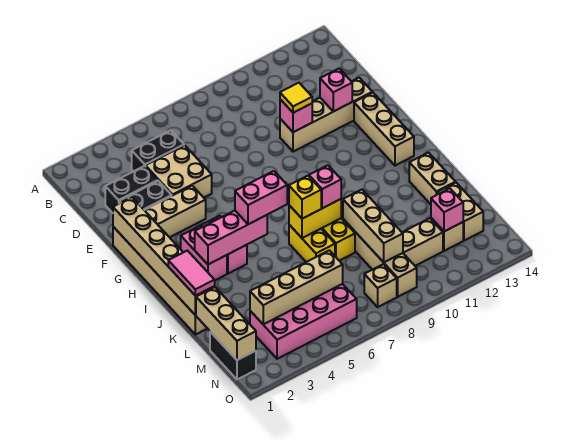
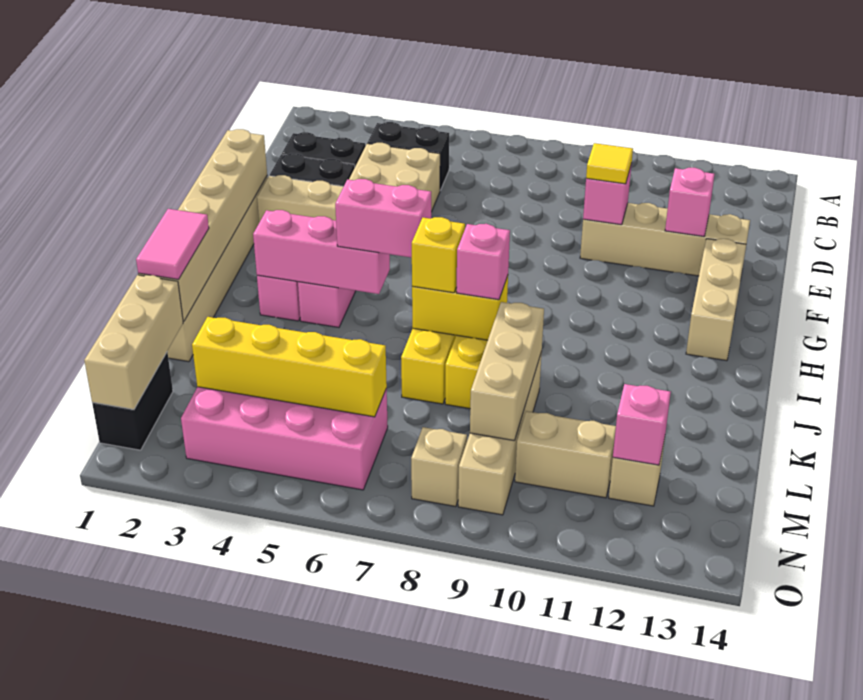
tan brick J13:K13 level 1 -> none
tan brick L13:M13 level 1 -> none
tan brick M3:M6 level 2 -> yellow brick M3:M6 level 2

